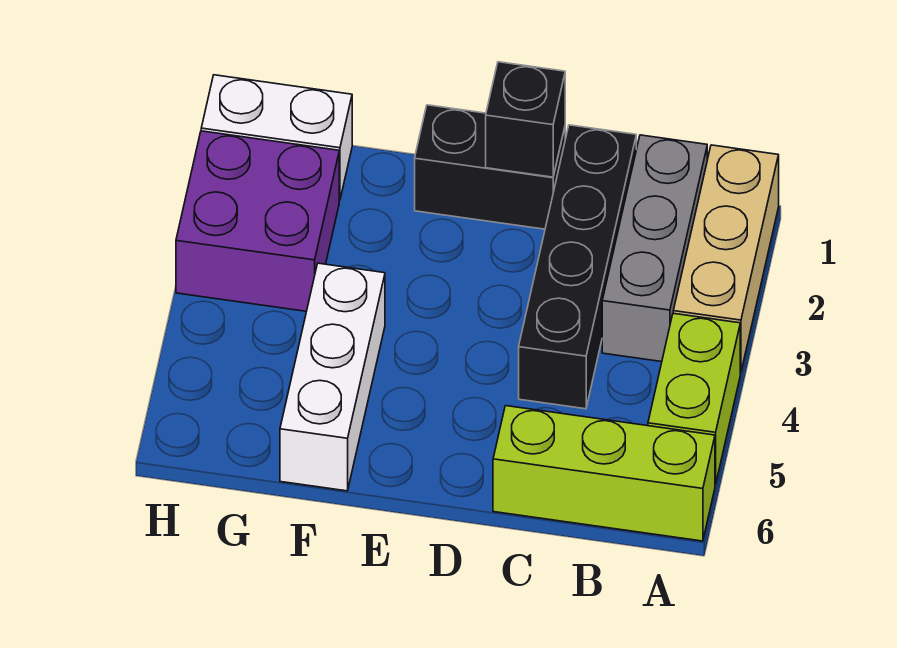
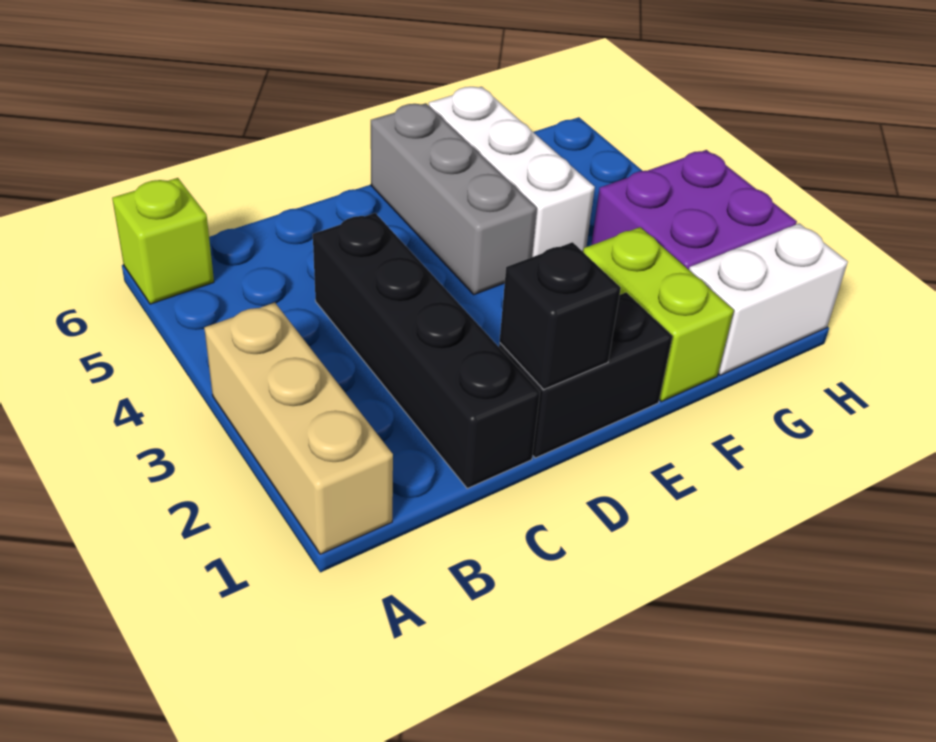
lime brick A4:A5 level 1 -> lime brick F1:F2 level 1
lime brick A6:C6 level 1 -> lime brick A6 level 1
grey brick B1:B3 level 1 -> grey brick E4:E6 level 1

